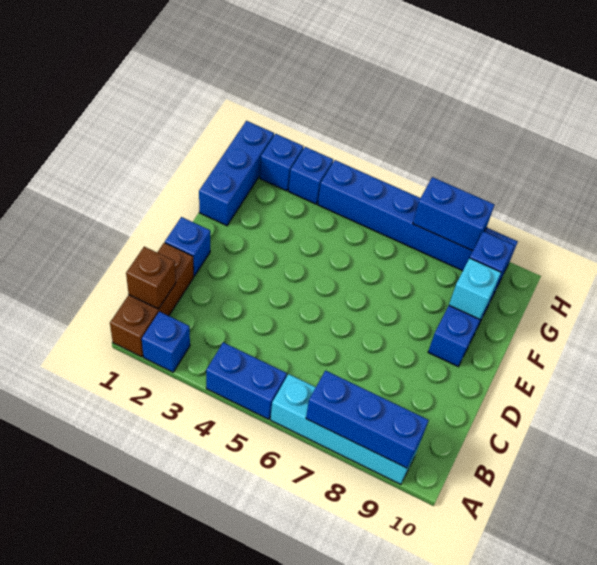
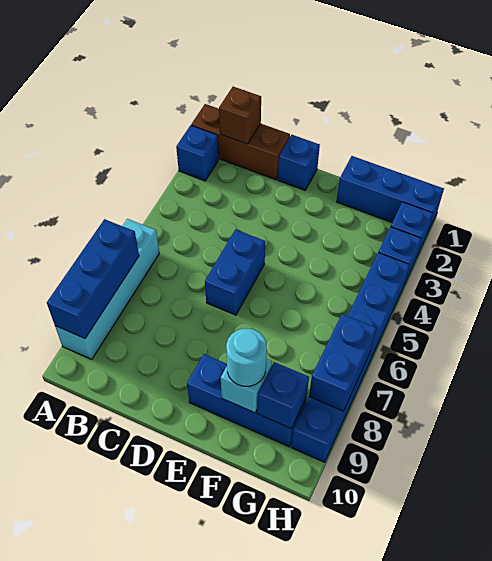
blue brick A4:A5 level 1 -> blue brick D5:D6 level 1
none -> cyan round brick F9 level 3

